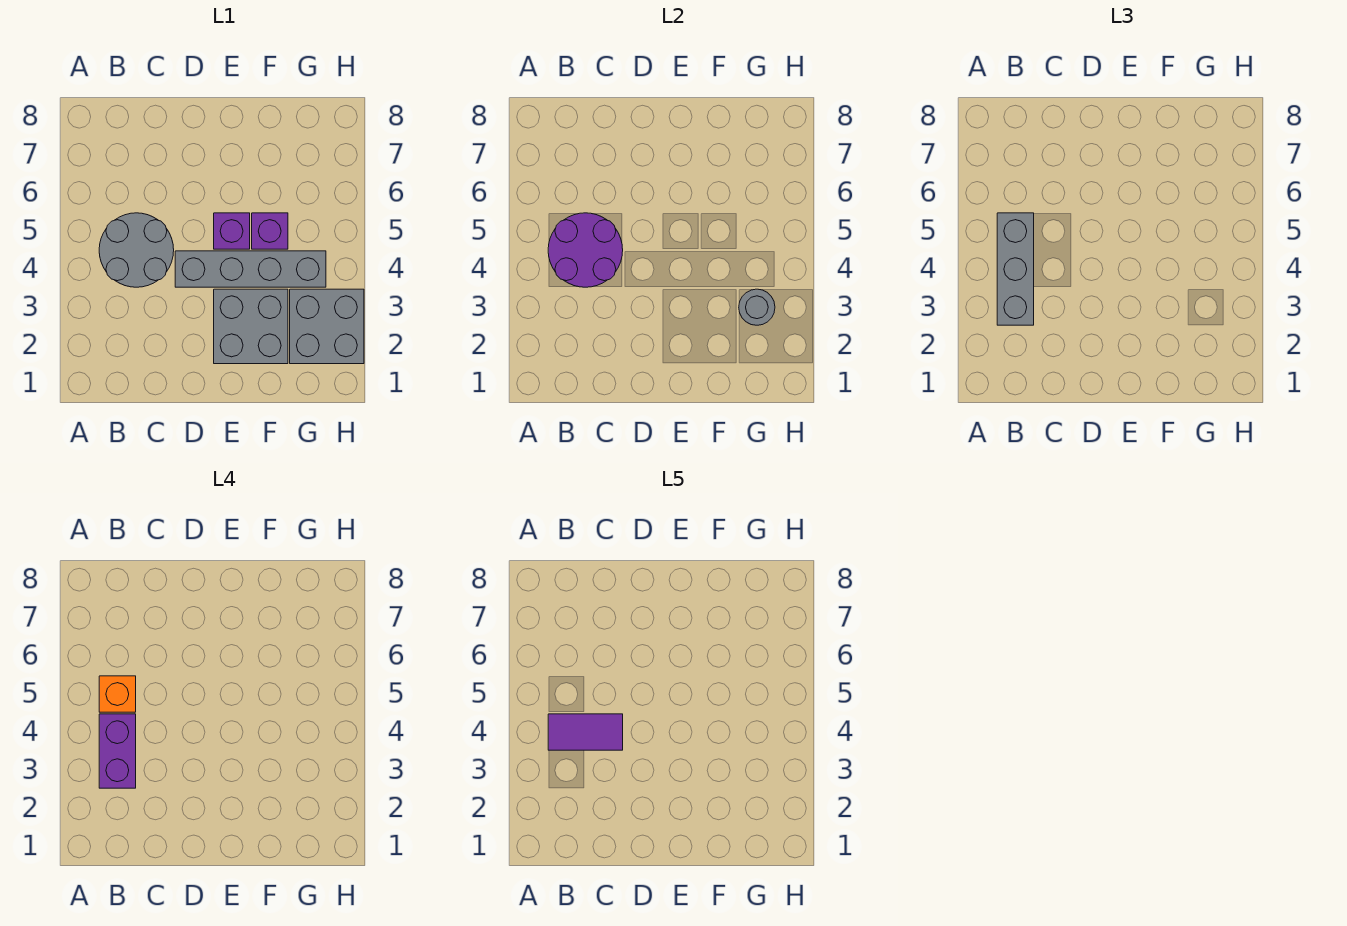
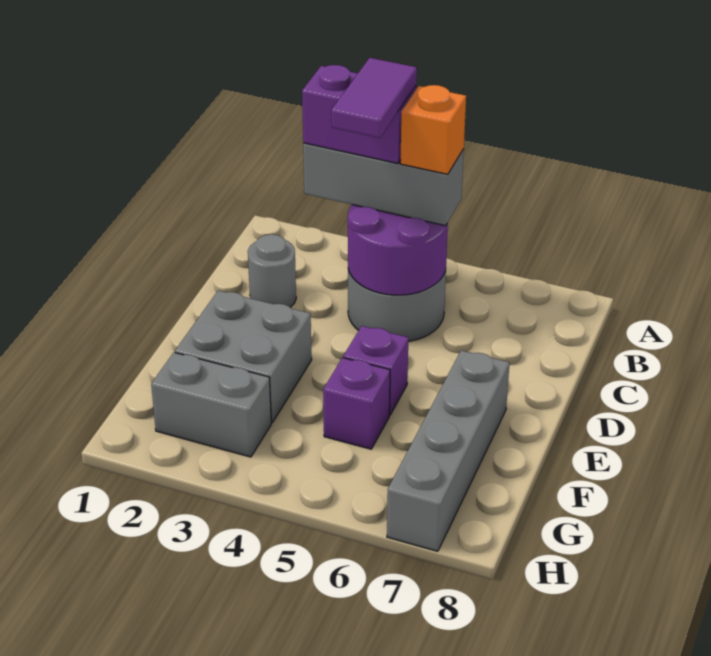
grey brick D4:G4 level 1 -> grey brick E7:H7 level 1
grey brick G2:H3 level 1 -> grey brick G2:G3 level 1
grey round brick G3 level 2 -> grey round brick C2 level 1

